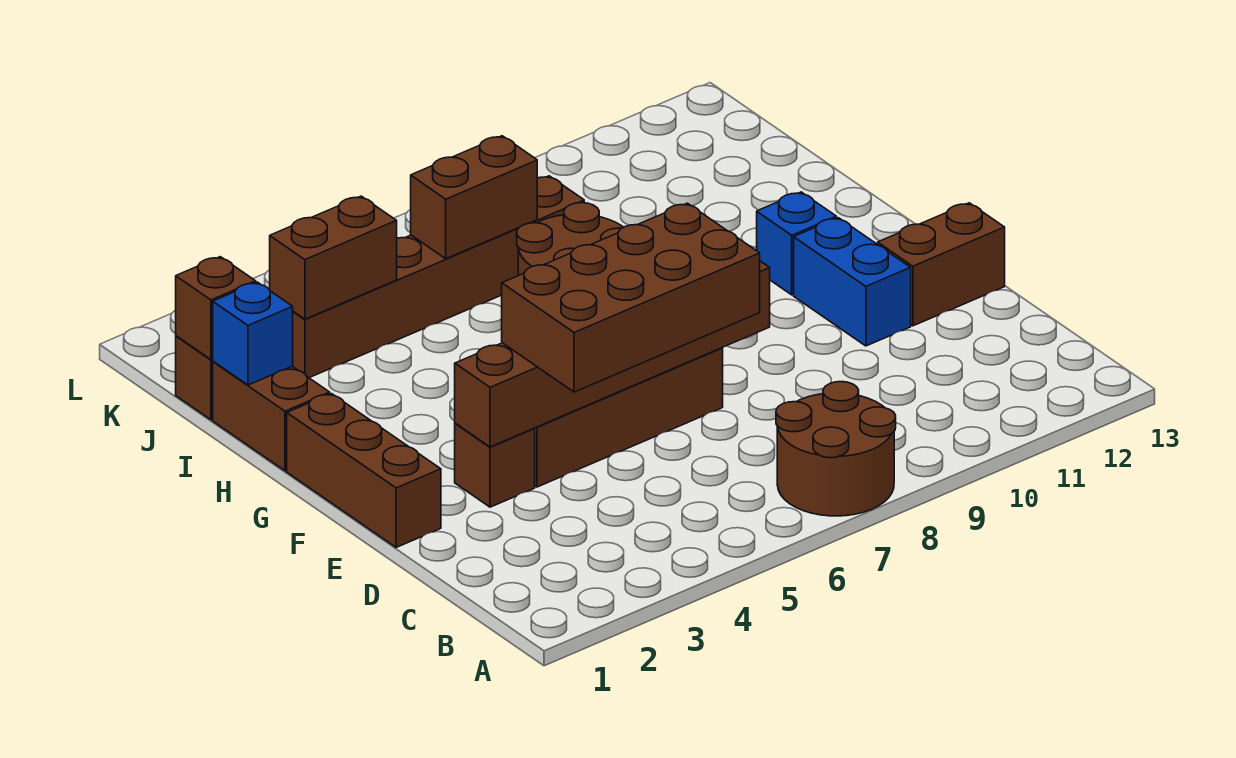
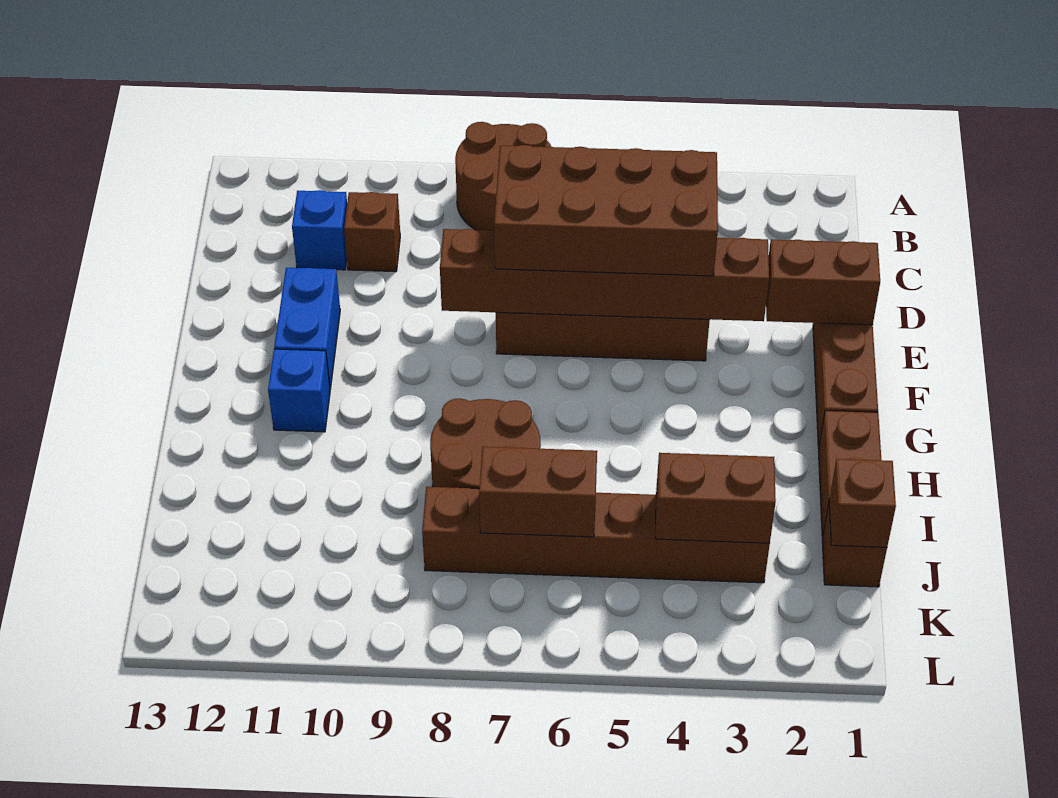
brown brick E3 level 1 -> brown brick C10 level 1
brown brick E12:E13 level 1 -> brown brick E1:E2 level 2
blue brick I1 level 2 -> blue brick C11 level 1

